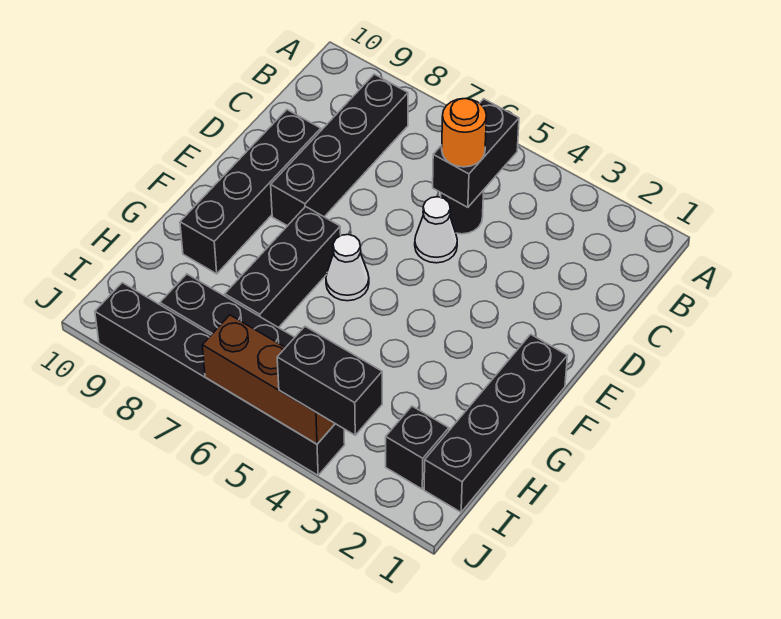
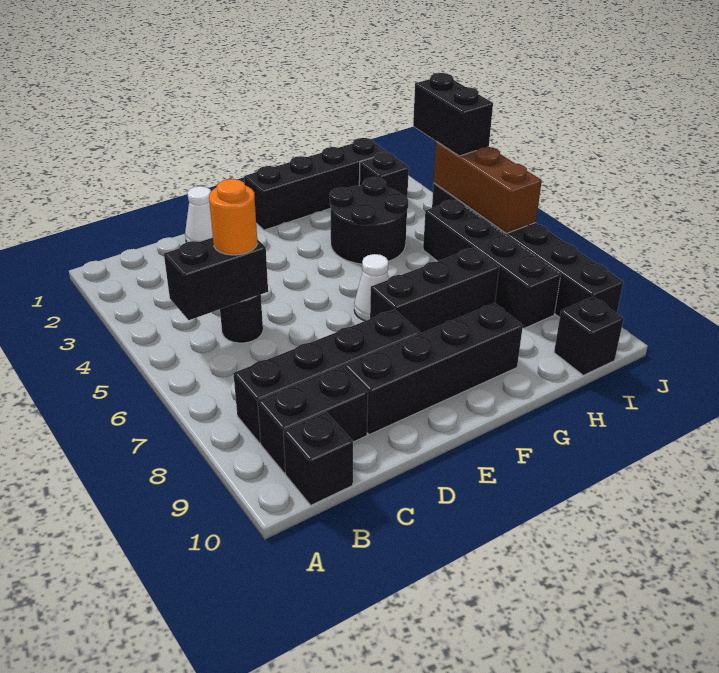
none -> black brick B9:C9 level 1
none -> black brick B10 level 1
white cone D5 level 1 -> white cone D1 level 1
none -> black round brick G3:H4 level 1
none -> black brick I10 level 1

